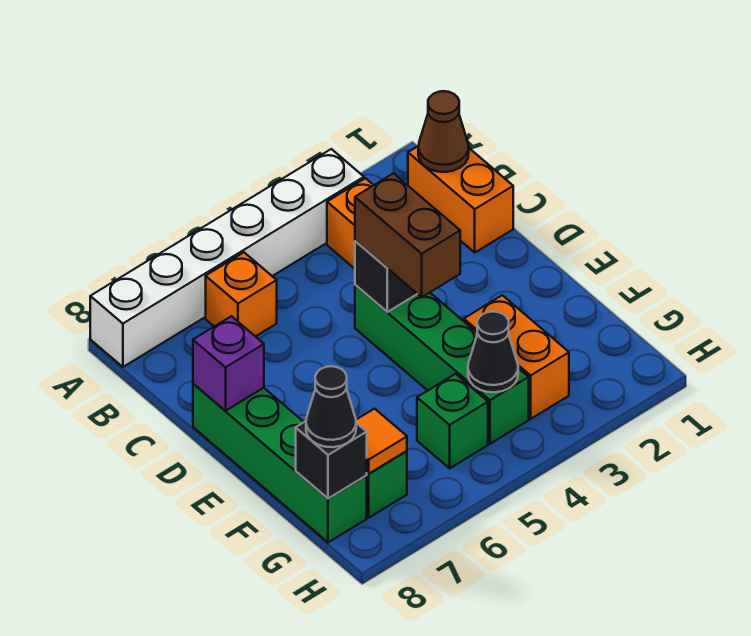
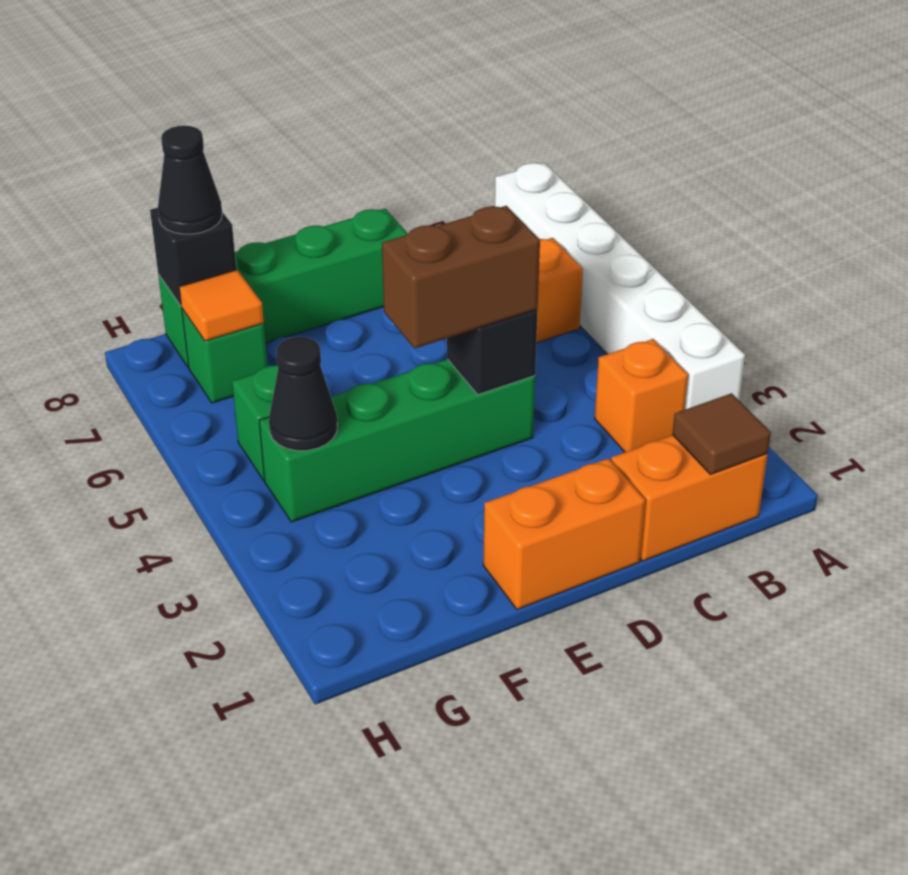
brown cone B1 level 2 -> brown tile B1 level 2
purple brick D8 level 2 -> none
orange brick F3:G3 level 1 -> orange brick D1:E1 level 1

